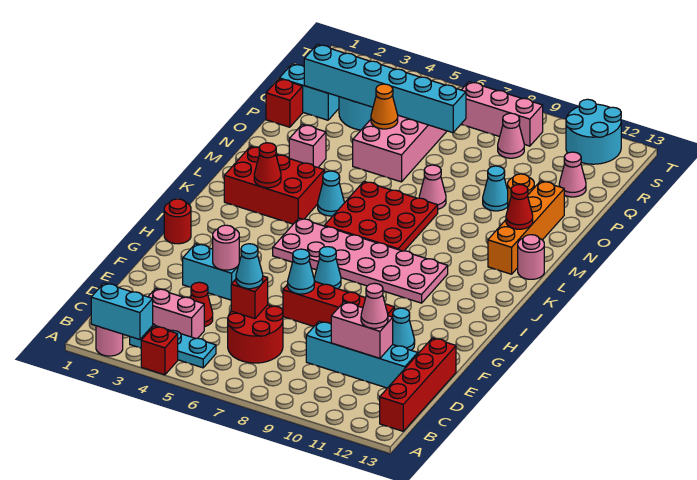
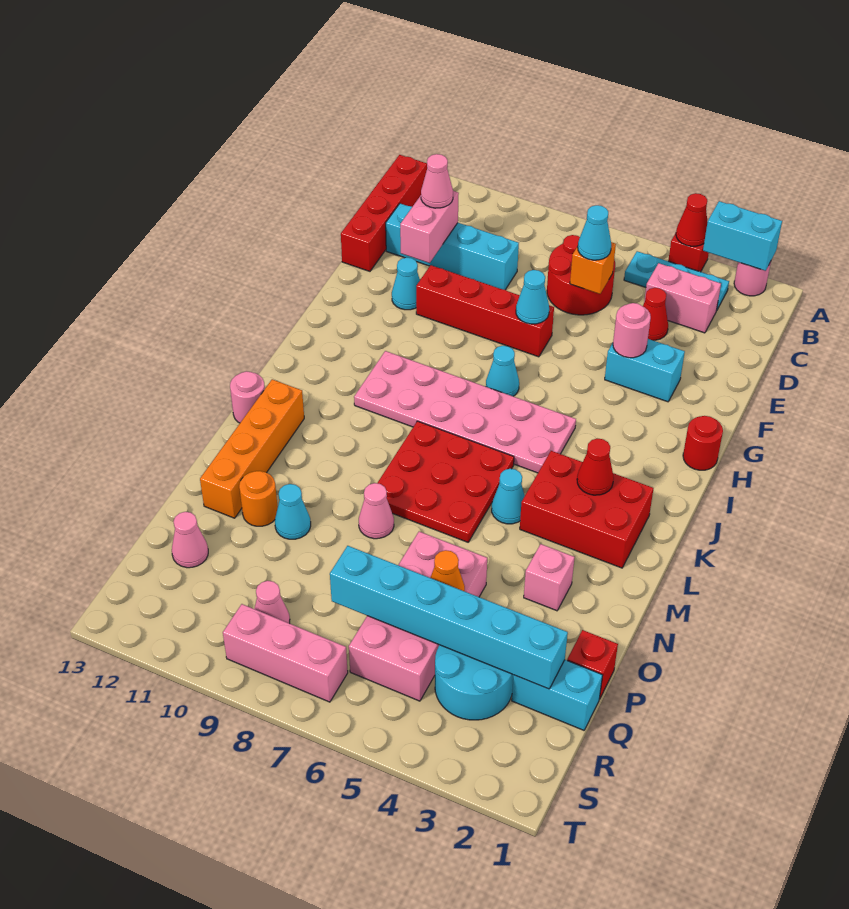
red brick D6 level 2 -> orange brick D6 level 2
pink brick D10:D11 level 2 -> pink brick D11:E11 level 2
red cone M12 level 2 -> red cone A4 level 2
cyan round brick S11:T12 level 1 -> none

